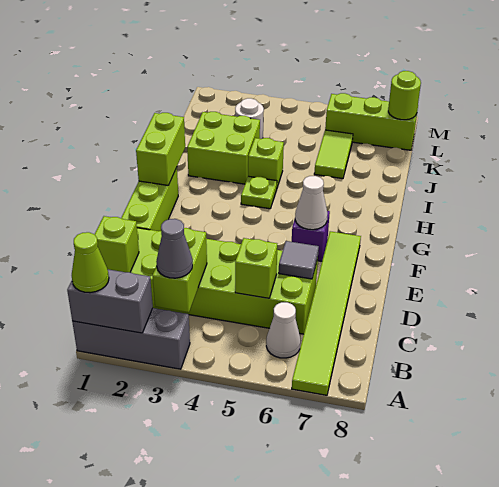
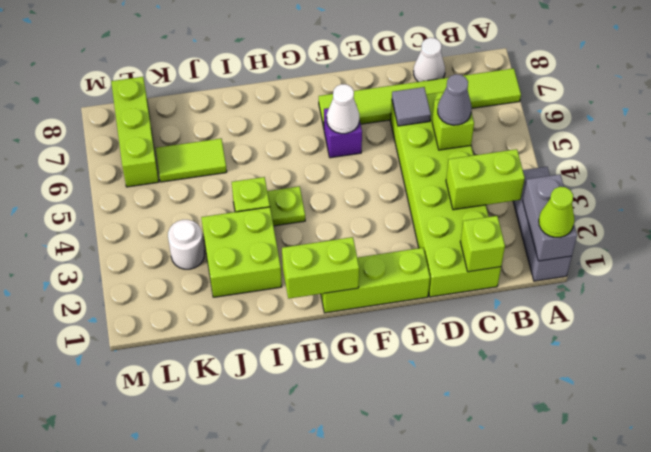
grey cone B3 level 3 -> grey cone C5 level 3
white cone B6 level 1 -> white cone C8 level 1
lime round brick L8 level 2 -> none

